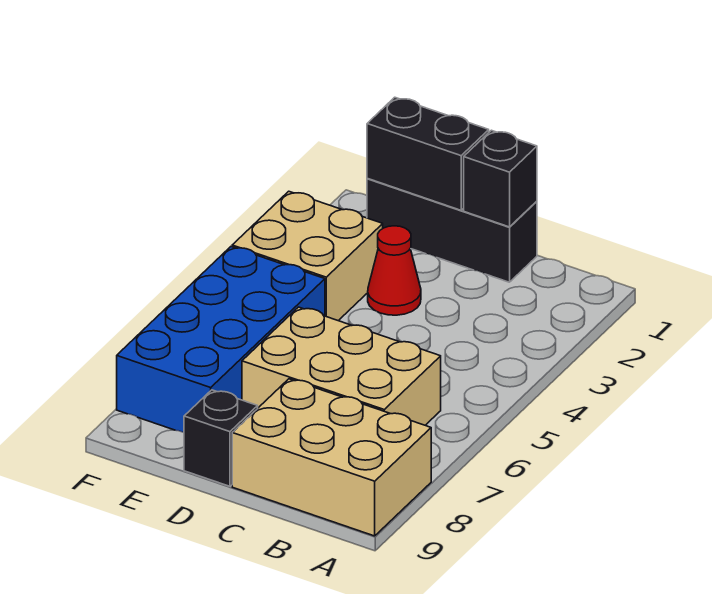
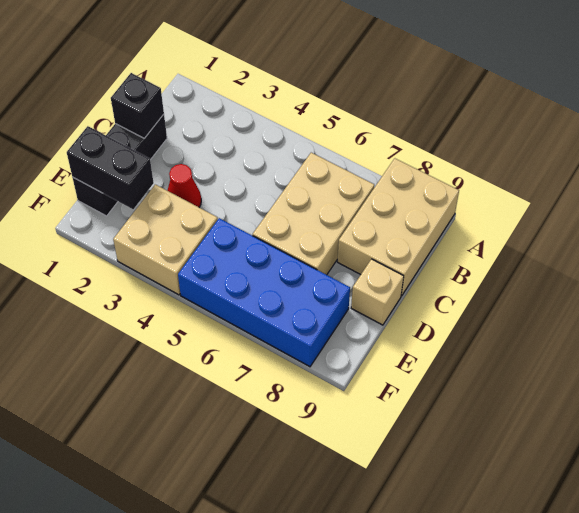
black brick D1:E1 level 2 -> black brick E1:E2 level 2
black brick D9 level 1 -> tan brick D9 level 1

